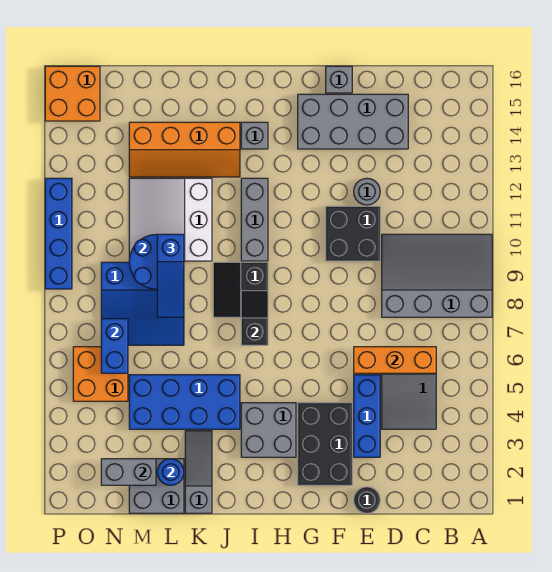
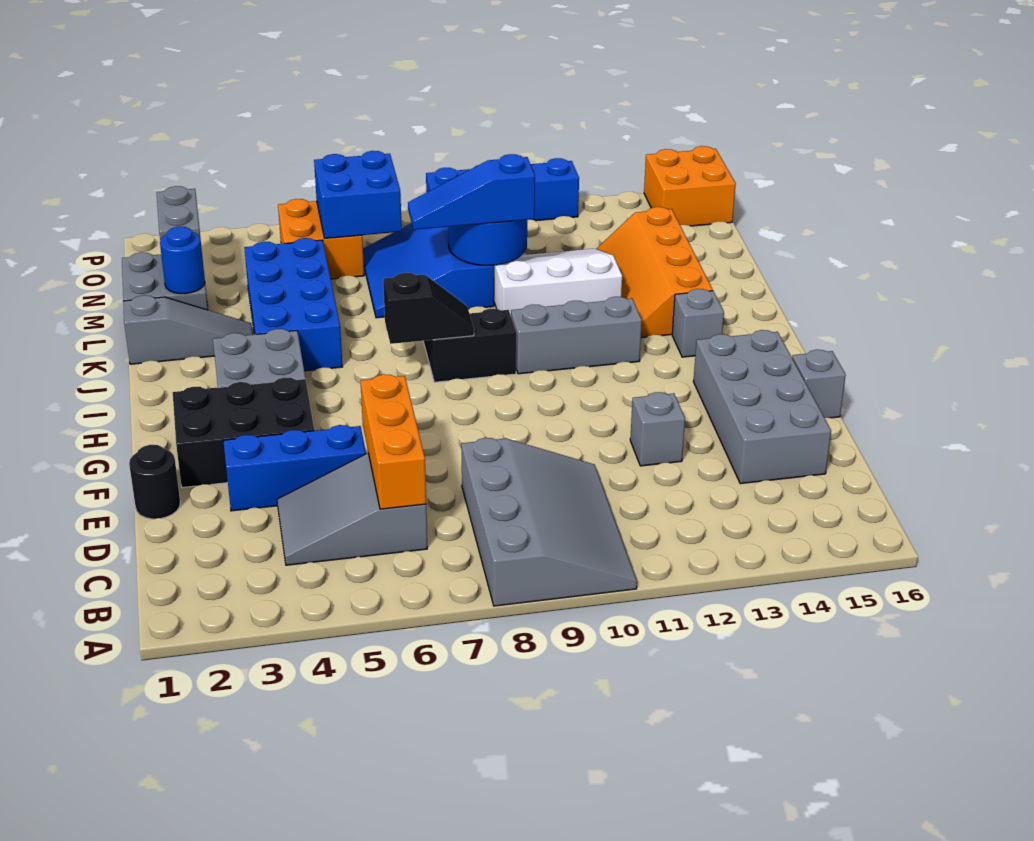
black brick E10:F11 level 1 -> none
grey round brick E12 level 1 -> grey brick E12 level 1
blue brick N6:N7 level 2 -> blue brick N6:O7 level 2

